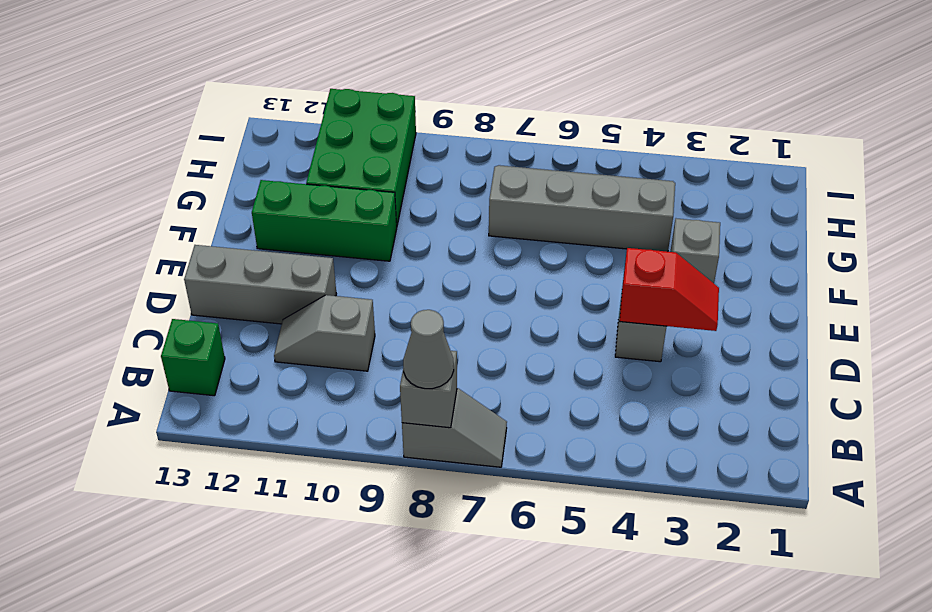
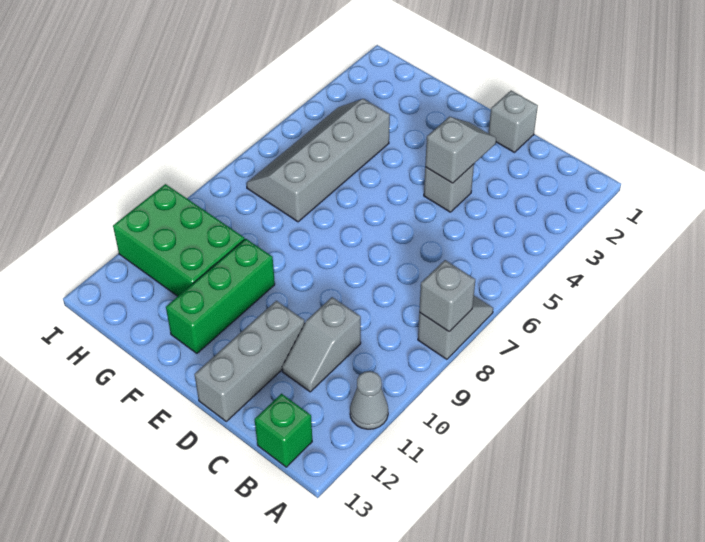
grey cone A8 level 3 -> grey cone A11 level 1
red slope D3:D4 level 2 top 4 -> grey slope D3:D4 level 2 top 4
grey brick F3 level 1 -> grey brick D1 level 1

